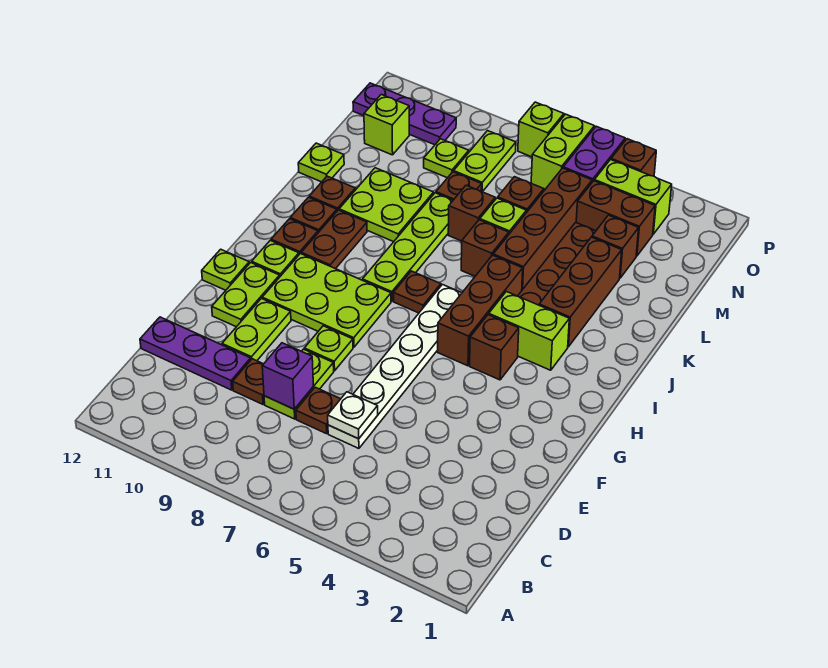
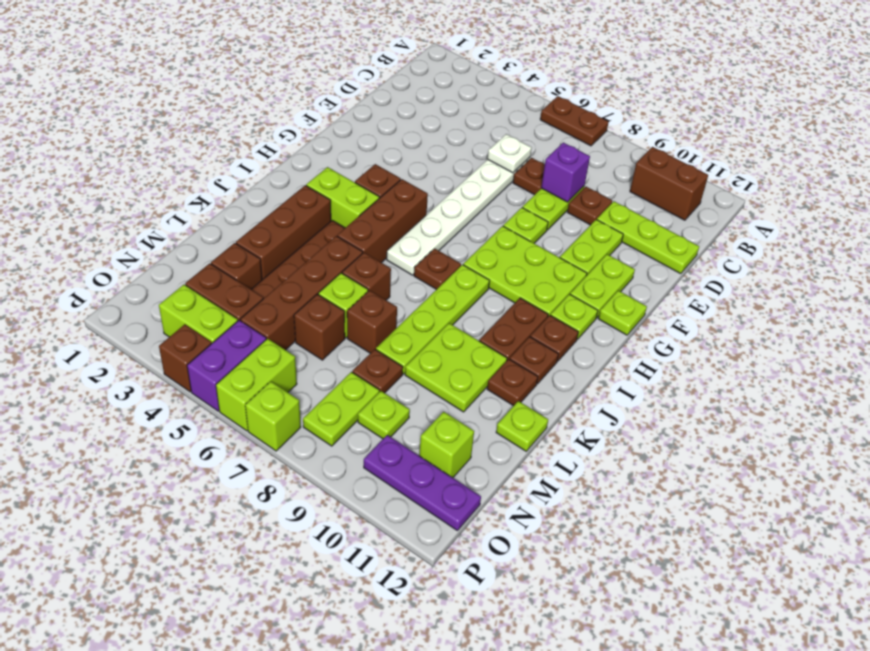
none -> brown plate A6:A7 level 1
none -> brown brick B10:B11 level 1
purple plate D10:D12 level 1 -> lime plate D10:D12 level 1

